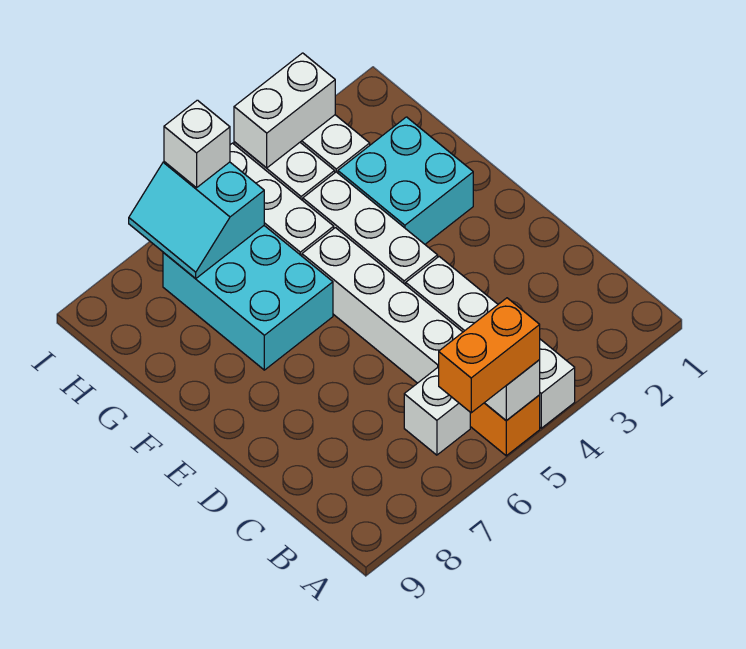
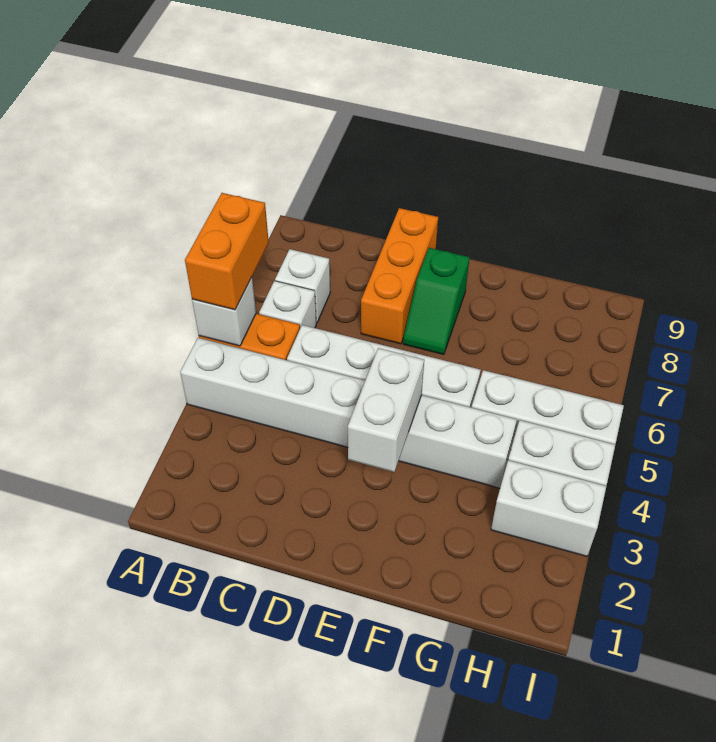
none -> orange brick D7:D9 level 1
none -> green slope E7:E8 level 1 top 8
cyan brick F2:G3 level 1 -> none
cyan brick F6:H7 level 1 -> none
cyan slope H6:I7 level 2 top 6 -> none
white brick I3:I4 level 2 -> white brick E3:E4 level 2
white brick I6 level 3 -> white brick B7 level 1

